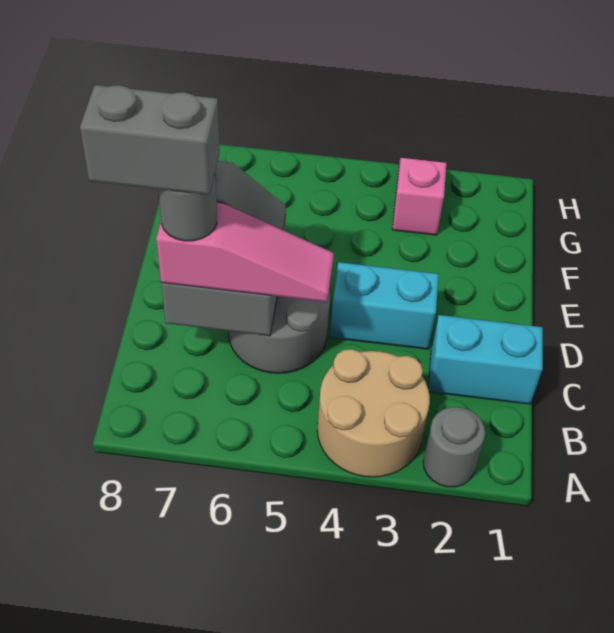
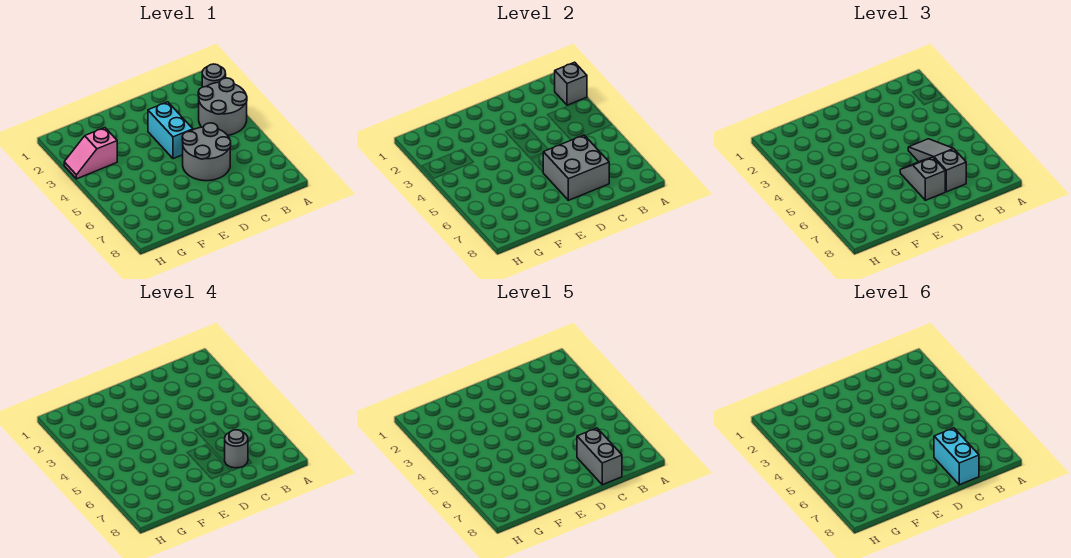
none -> grey brick A2 level 2
tan round brick A3:B4 level 1 -> grey round brick A3:B4 level 1
cyan brick C1:C2 level 1 -> cyan brick C7:C8 level 6
pink slope C5:C7 level 3 top 7 -> grey slope C5:C7 level 3 top 7

